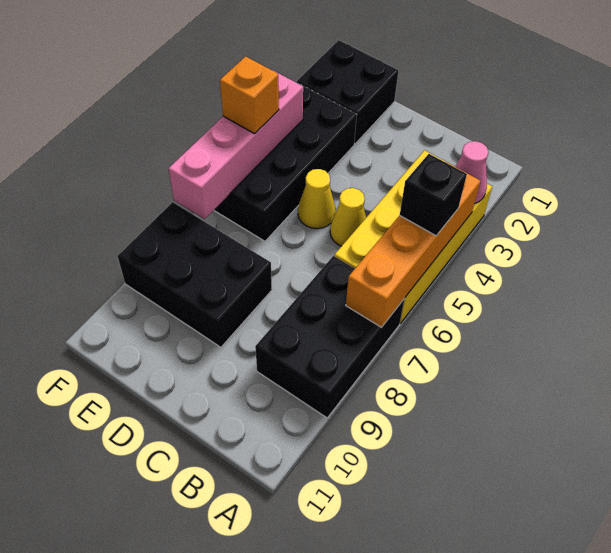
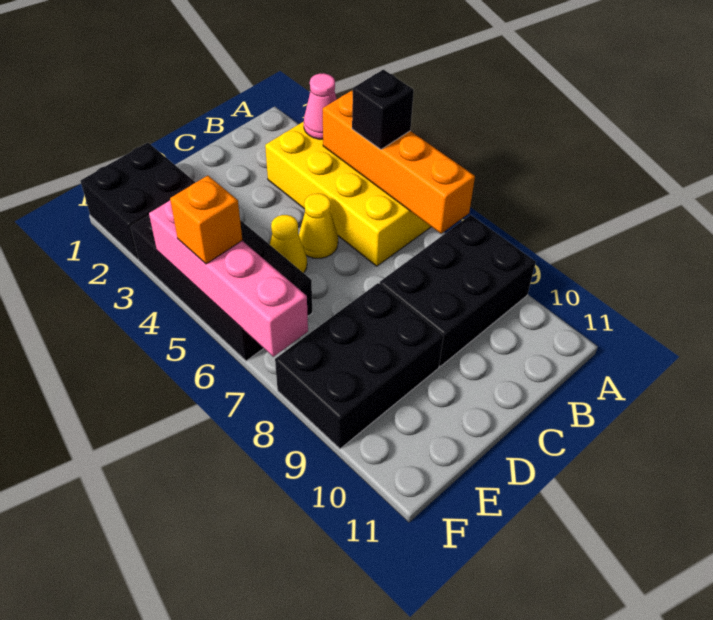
black brick A7:B9 level 1 -> black brick A8:C9 level 1

